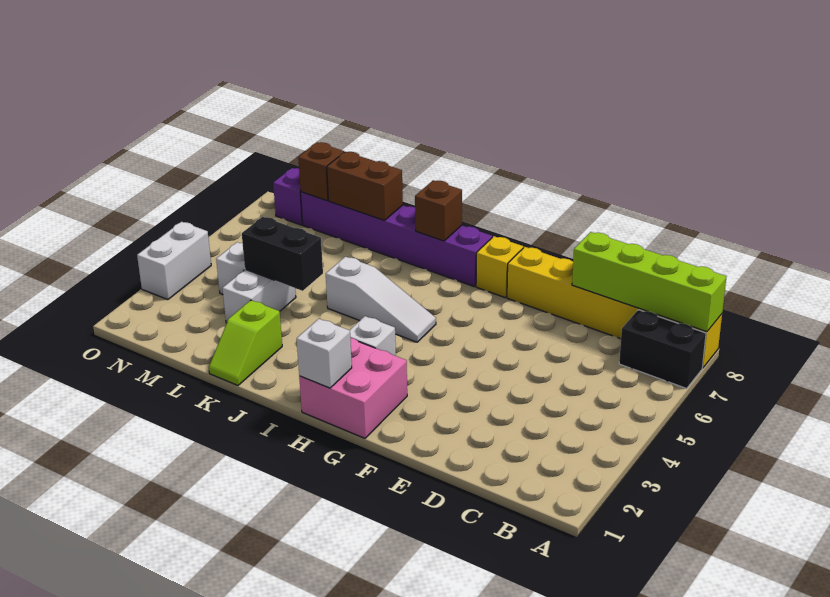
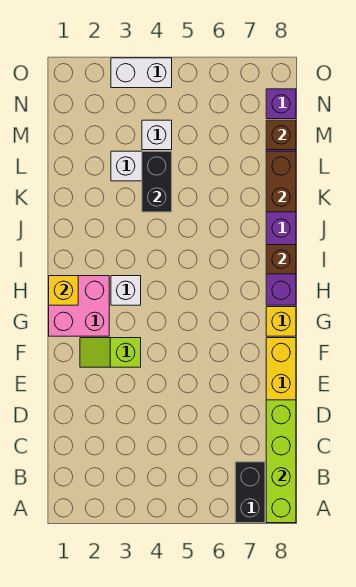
white brick H1 level 2 -> yellow brick H1 level 2
white slope H5:J5 level 1 top J -> none
lime slope K1:K2 level 1 top 2 -> lime slope F2:F3 level 1 top 3

